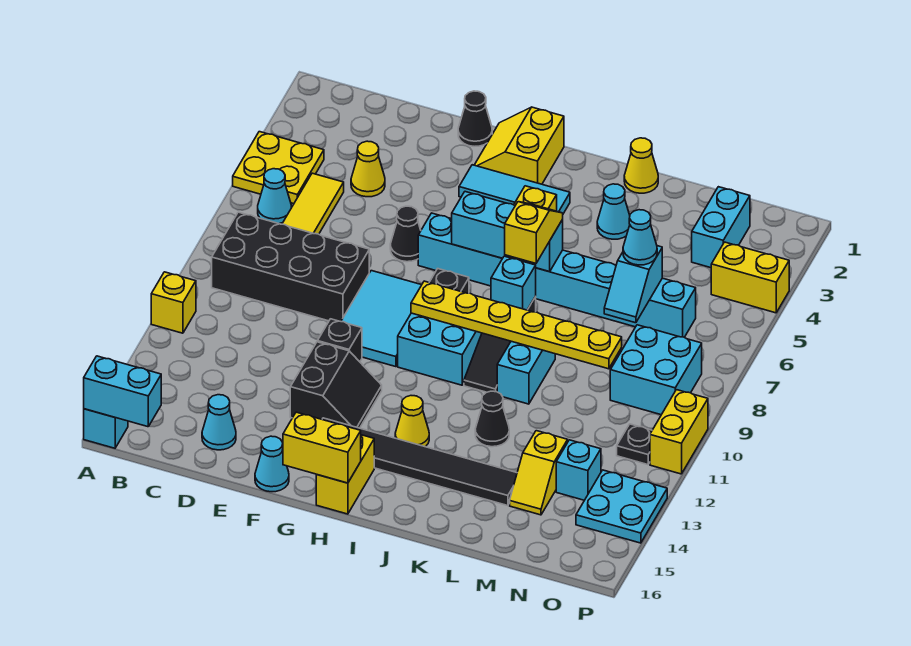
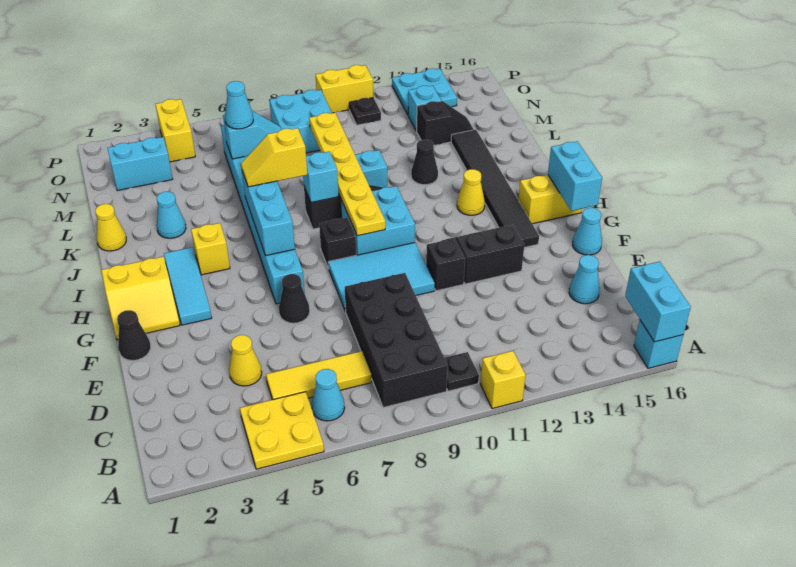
none -> black plate B10 level 1
yellow brick G16:H16 level 2 -> cyan brick G16:H16 level 2
yellow slope M13:M14 level 1 top 13 -> black slope M13:M14 level 1 top 13

